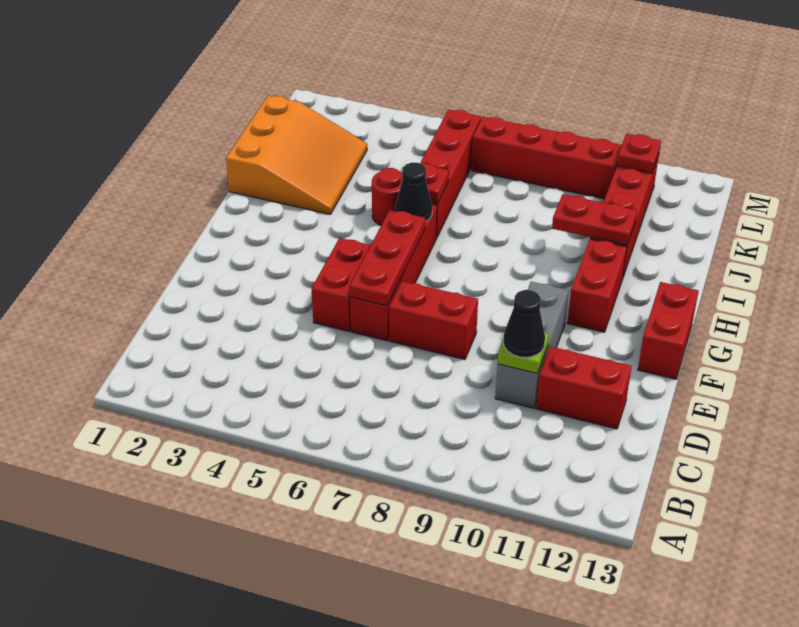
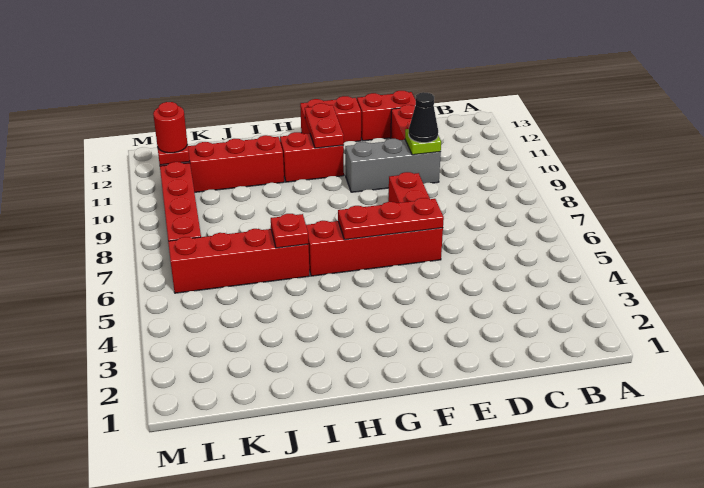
red brick E5:F5 level 1 -> red brick D13:E13 level 1
black cone H6 level 2 -> none
orange slope I1:K3 level 1 top 1 -> none
red round brick I5 level 1 -> red round brick L11 level 3
red plate I10:I11 level 2 -> red plate G11:G12 level 2

